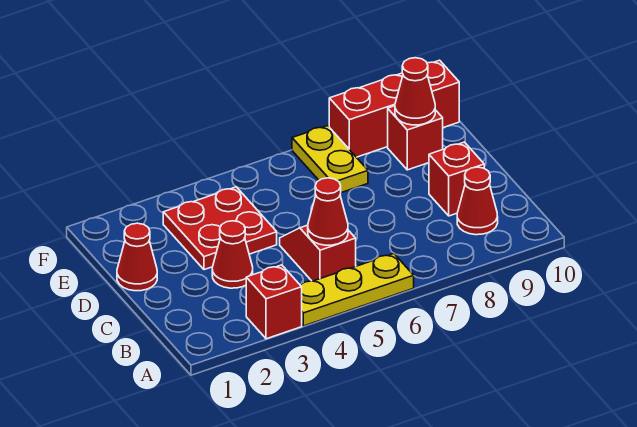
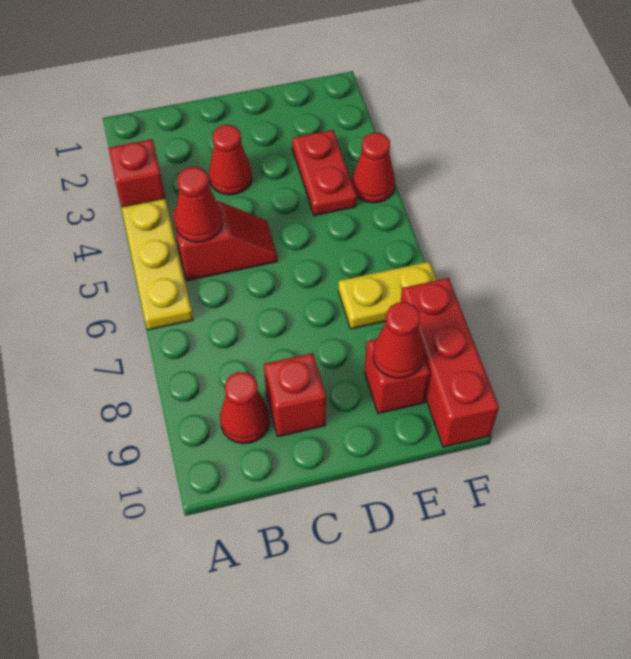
red cone D1 level 1 -> red cone F4 level 1
red plate D3:E4 level 1 -> red plate E3:E4 level 1

